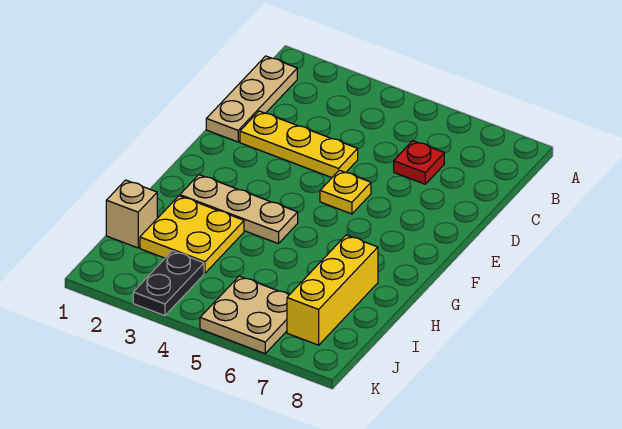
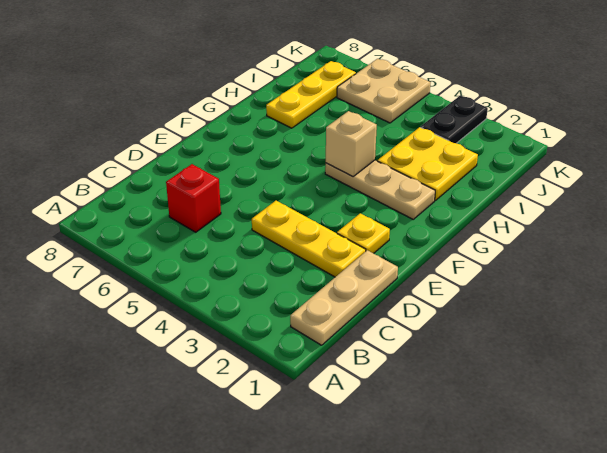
red plate C6 level 1 -> red brick C6 level 1
yellow plate E5 level 1 -> yellow plate E2 level 1
yellow brick H7:J7 level 1 -> yellow plate H7:J7 level 1
tan brick I1 level 1 -> tan brick G4 level 2

